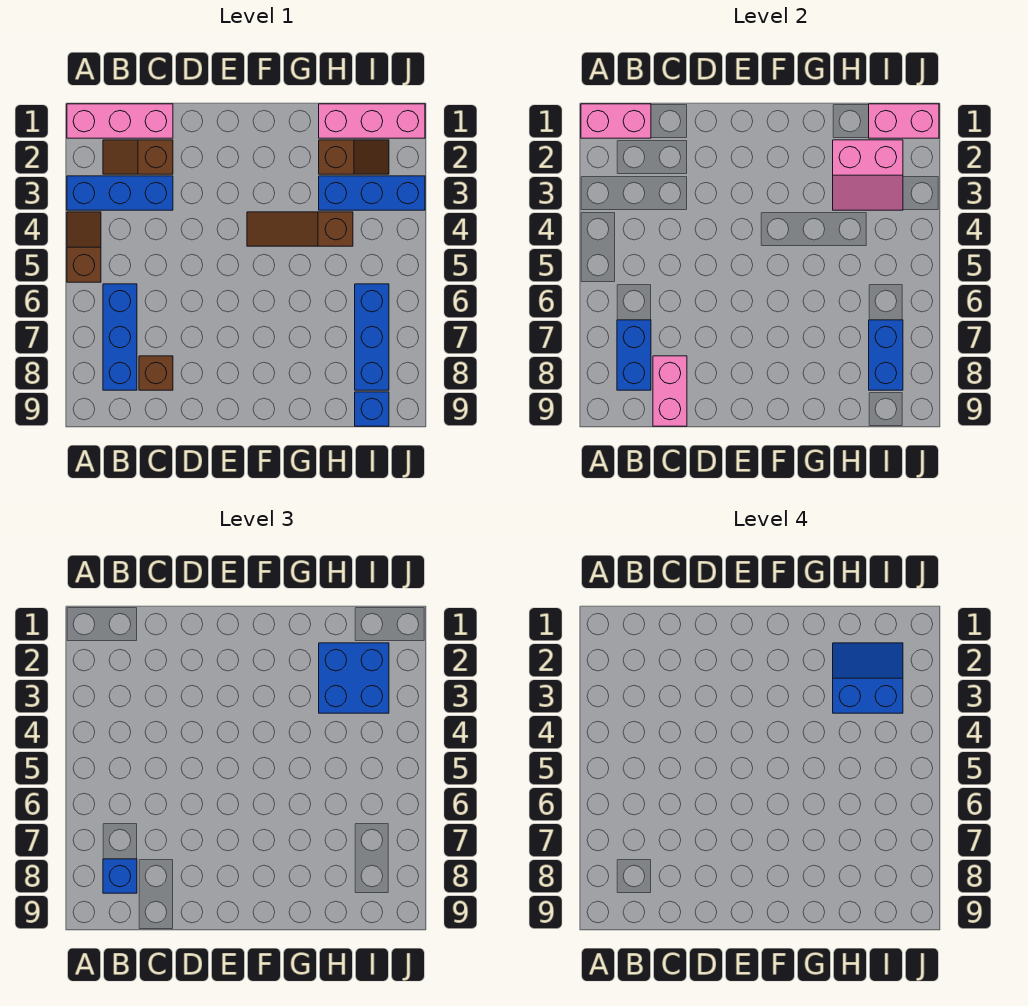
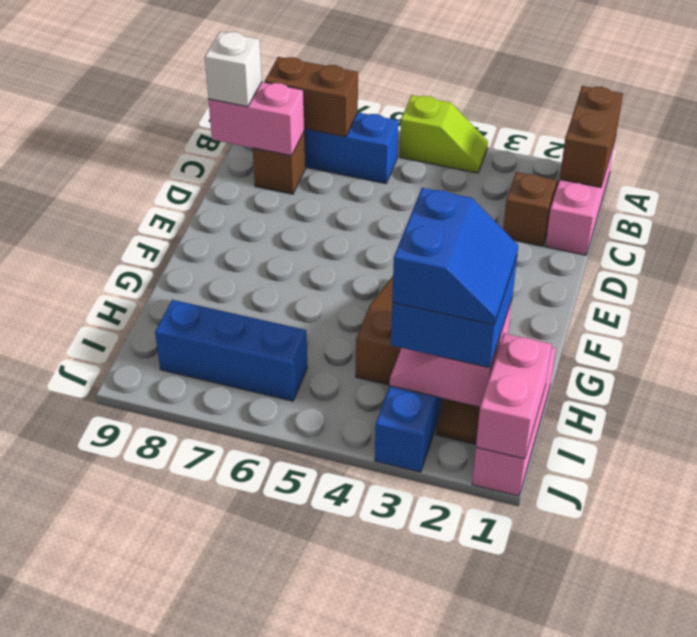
pink brick A1:B1 level 2 -> brown brick A1:B1 level 2
blue brick A3:C3 level 1 -> none
brown slope A4:A5 level 1 top 5 -> lime slope A4:A5 level 1 top 5
blue brick B7:B8 level 2 -> brown brick B7:B8 level 2
blue brick B8 level 3 -> none
none -> white brick C9 level 3
blue brick I7:I8 level 2 -> none
blue brick I9 level 1 -> none

